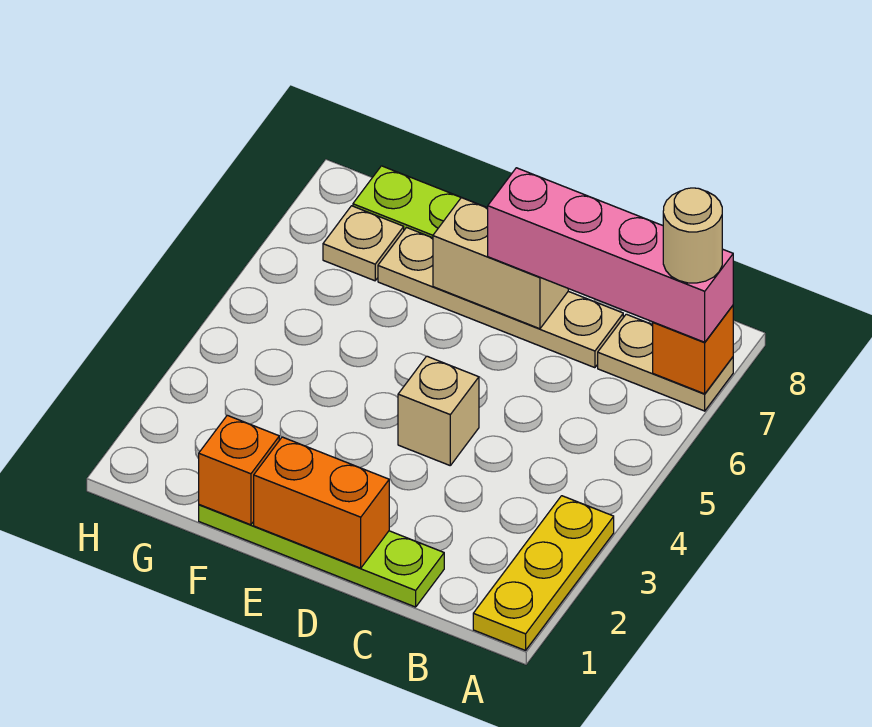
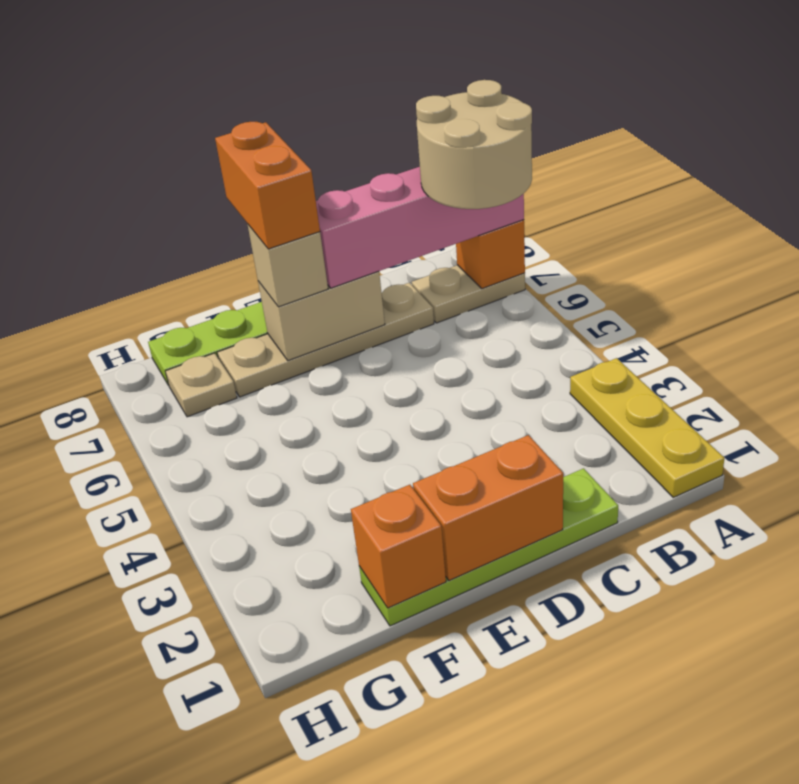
tan round brick A7 level 4 -> tan round brick A6:B7 level 4
tan brick D4 level 1 -> tan brick E7 level 3
none -> orange brick E7:E8 level 4

